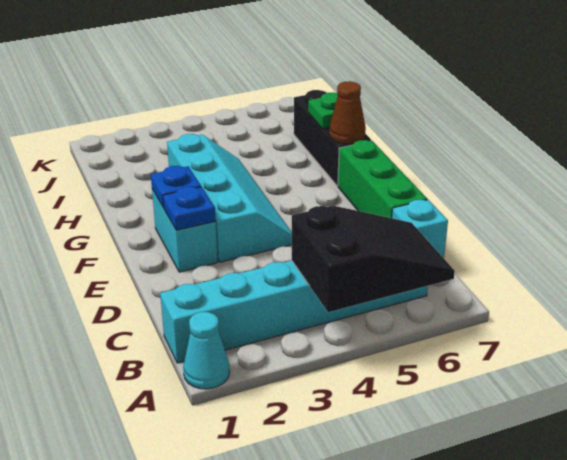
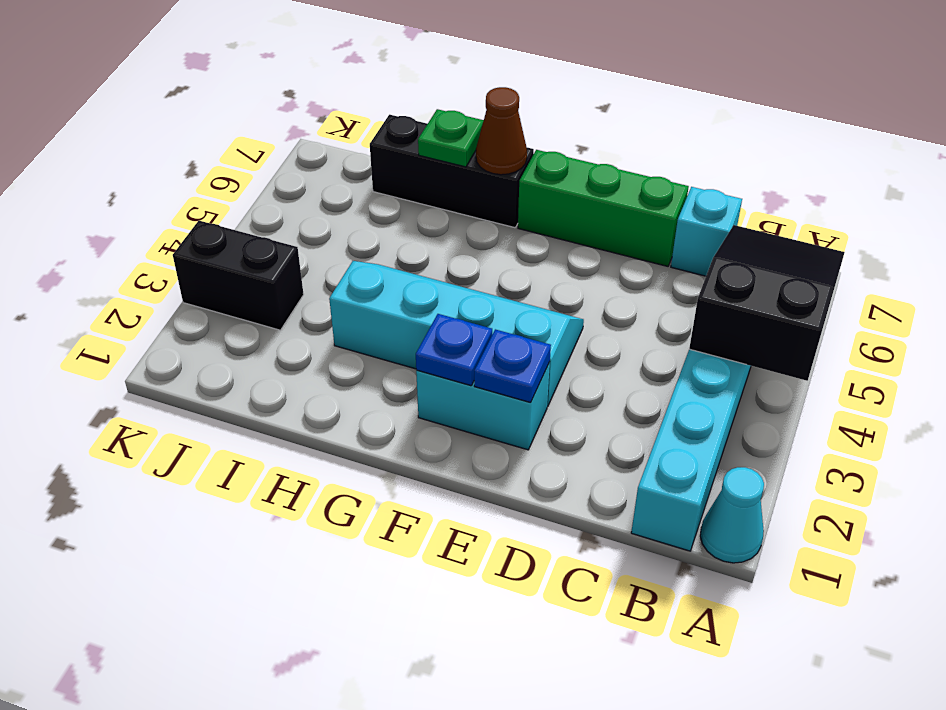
none -> black brick J3:K3 level 1

